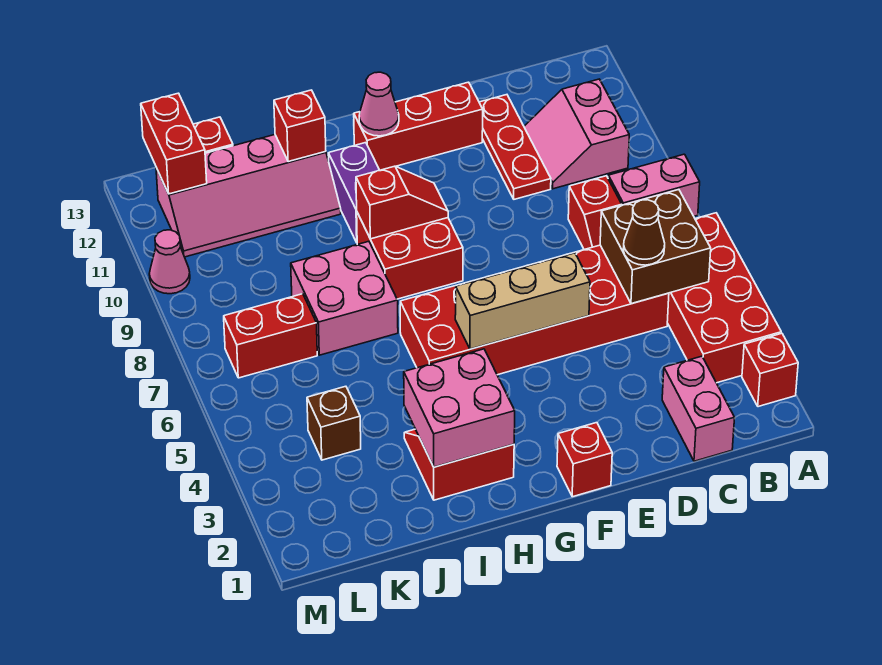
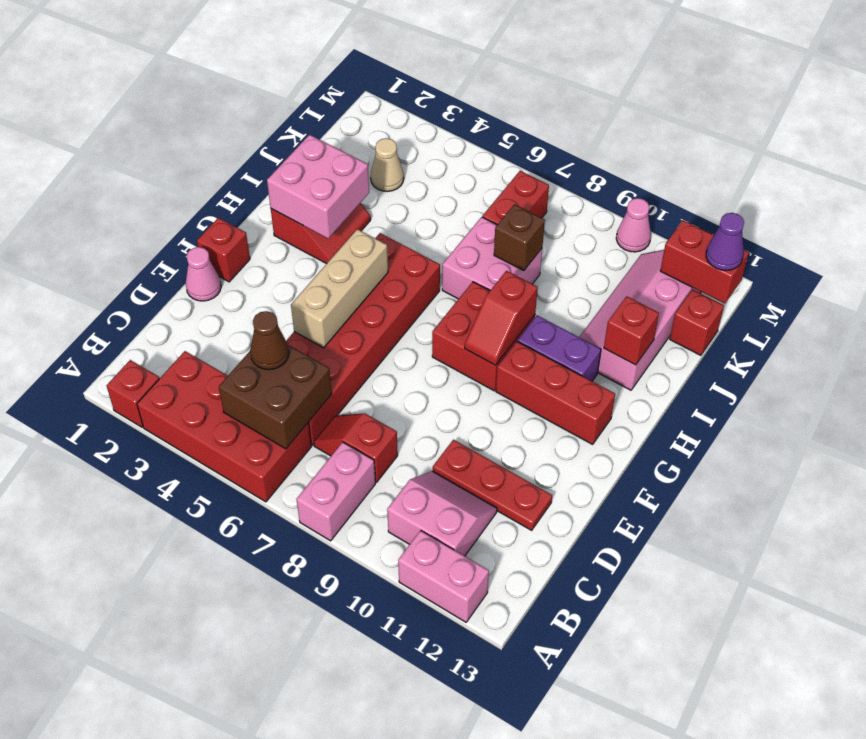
pink brick C1:C2 level 1 -> pink brick A11:A12 level 1
red brick E12:G12 level 1 -> red brick G10:G12 level 1
pink cone G12 level 2 -> pink cone E1 level 1
none -> tan cone K3 level 1
brown brick K4 level 1 -> brown brick J8 level 2
none -> purple cone L13 level 3

